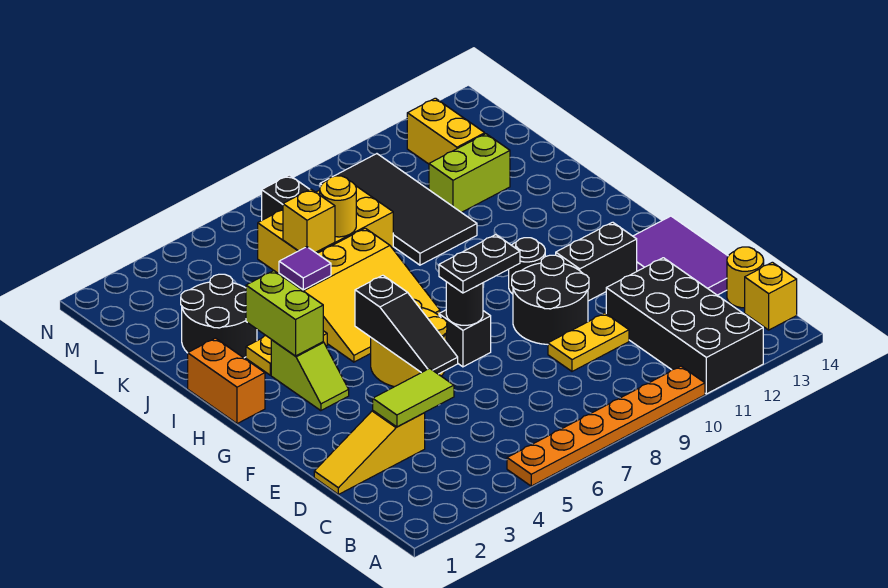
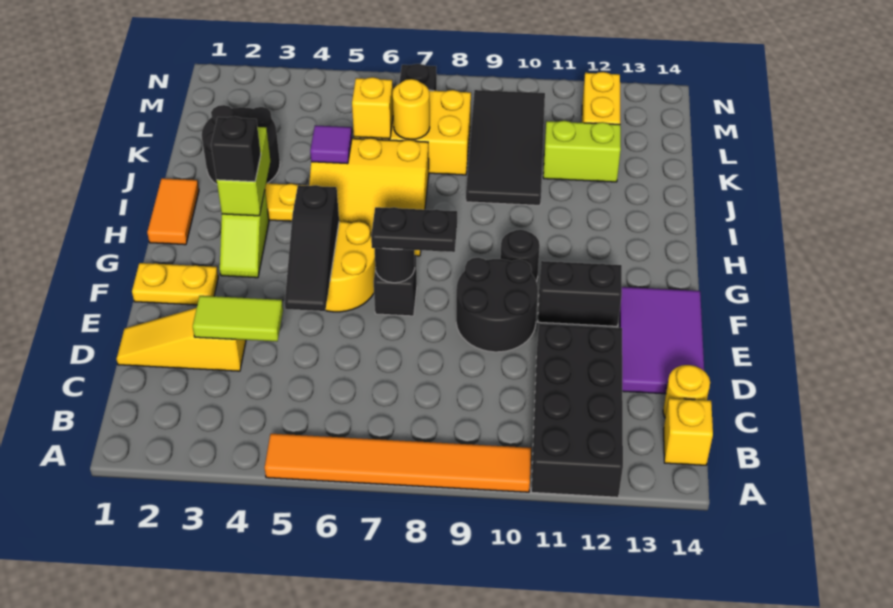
orange plate A5:A10 level 1 -> orange tile A5:A10 level 1
yellow plate D9:D10 level 1 -> yellow plate F1:F2 level 1
orange brick H1:I1 level 1 -> orange tile H1:I1 level 1
none -> black brick H3 level 3

